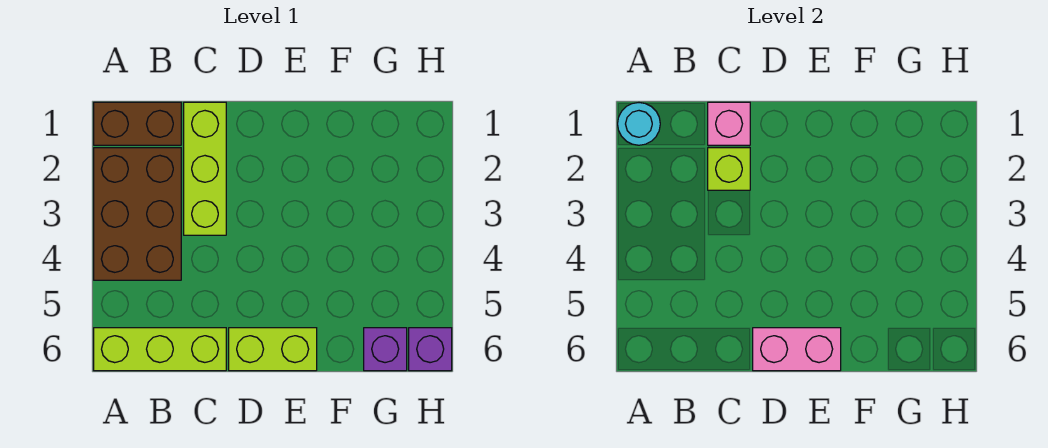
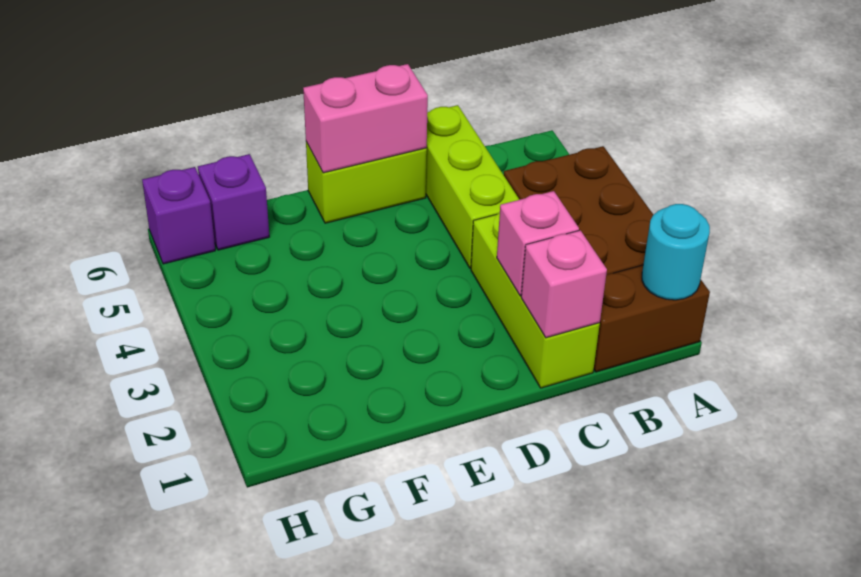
lime brick A6:C6 level 1 -> lime brick C4:C6 level 1
lime brick C2 level 2 -> pink brick C2 level 2

